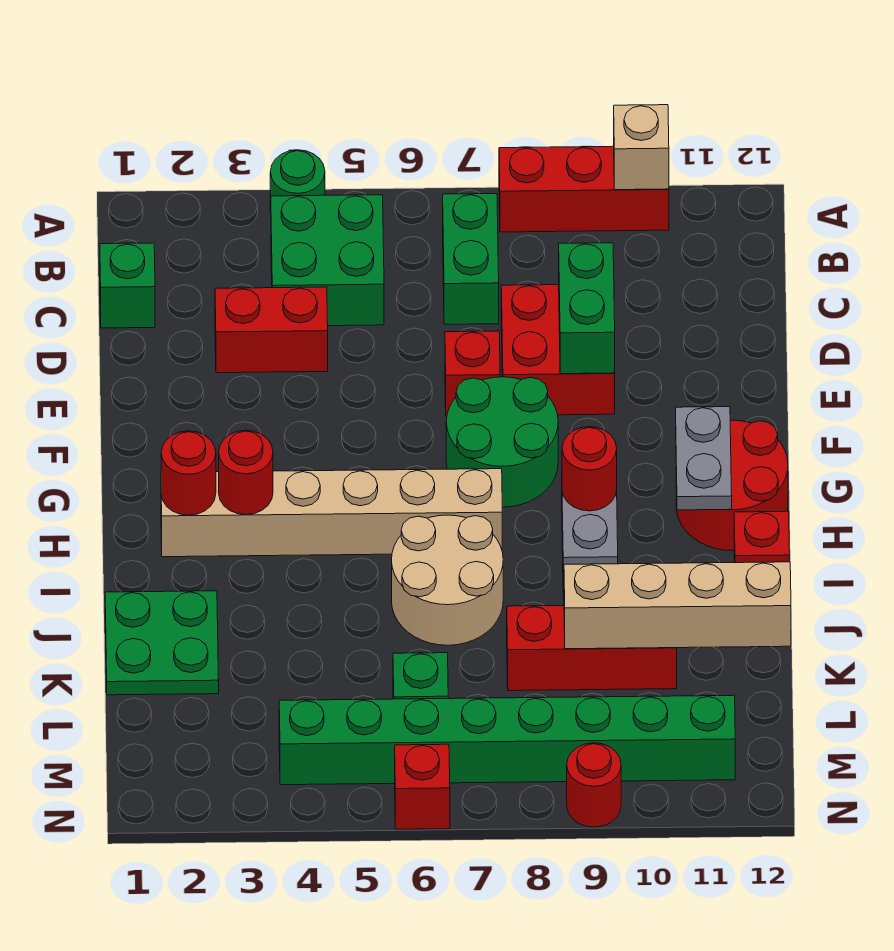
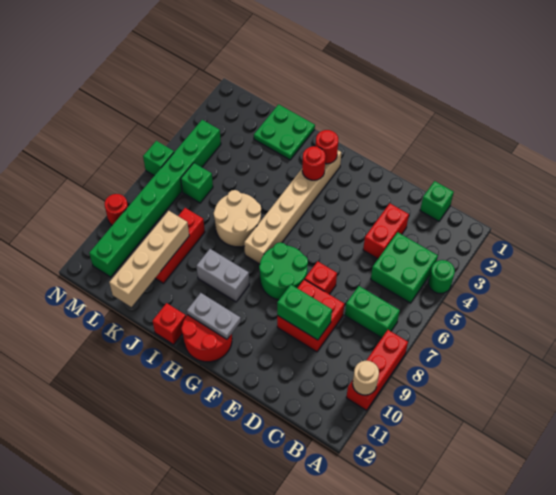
tan brick A10 level 2 -> tan round brick A10 level 2
red round brick H9 level 2 -> none
red brick N6 level 1 -> green brick N6 level 1

